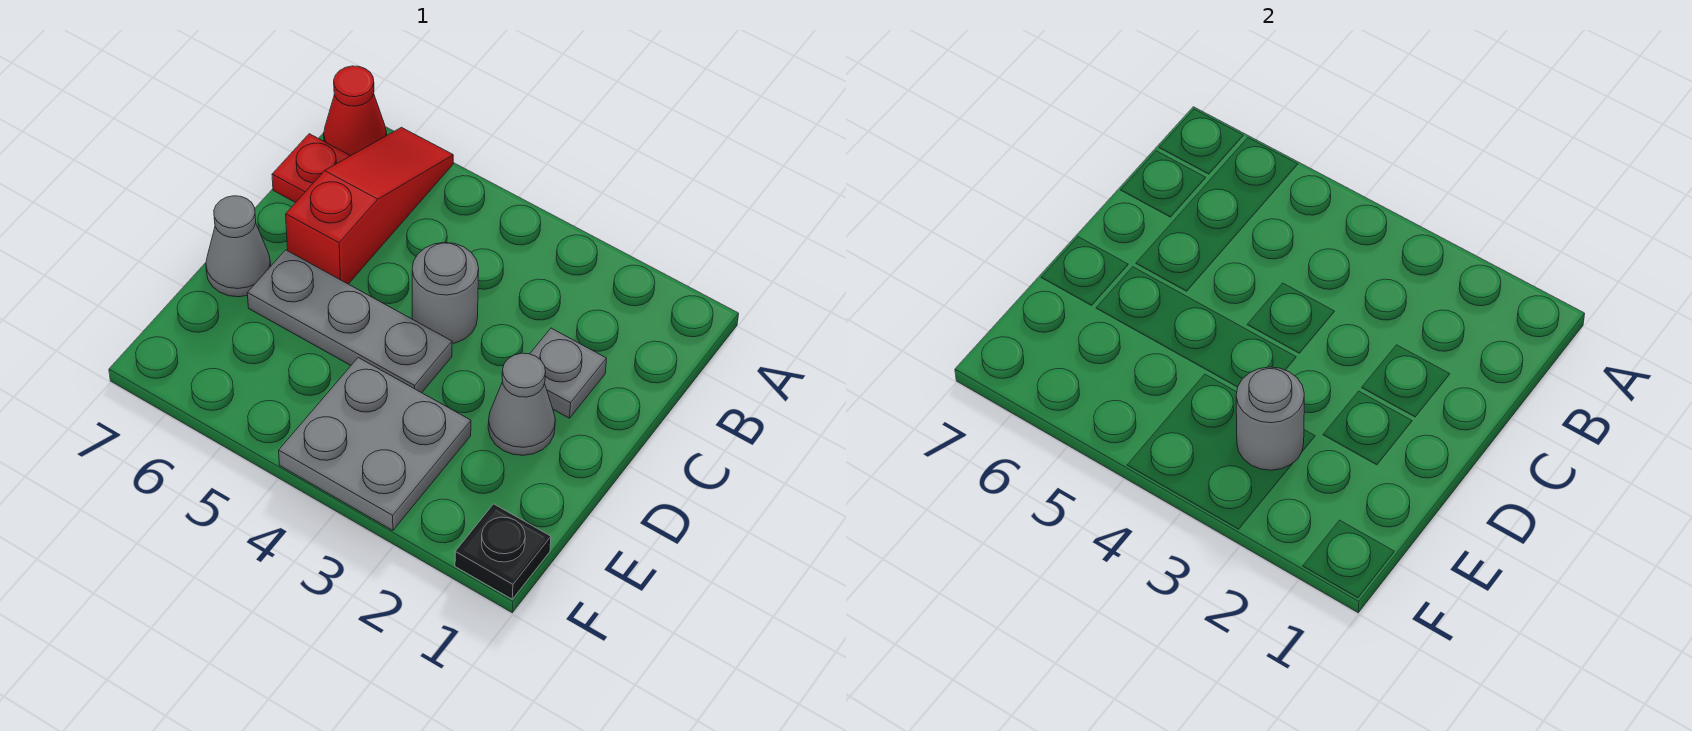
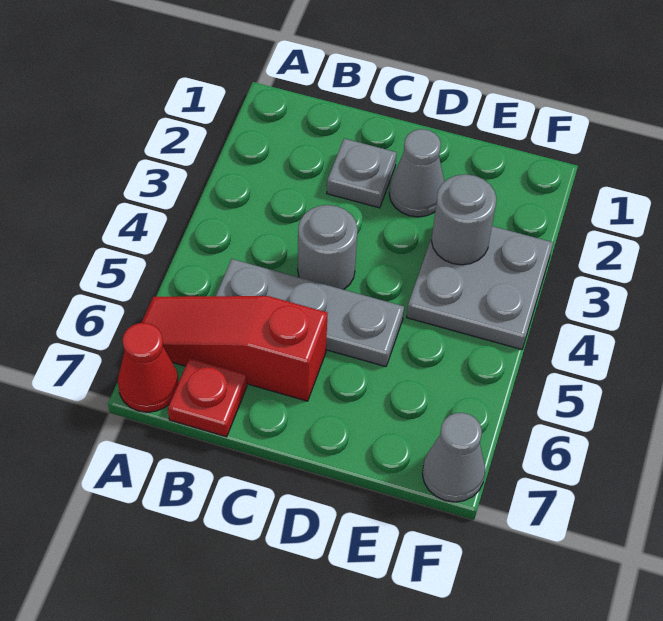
grey plate D4:D6 level 1 -> grey plate B5:D5 level 1
grey cone D7 level 1 -> grey cone F7 level 1
black plate F1 level 1 -> none

